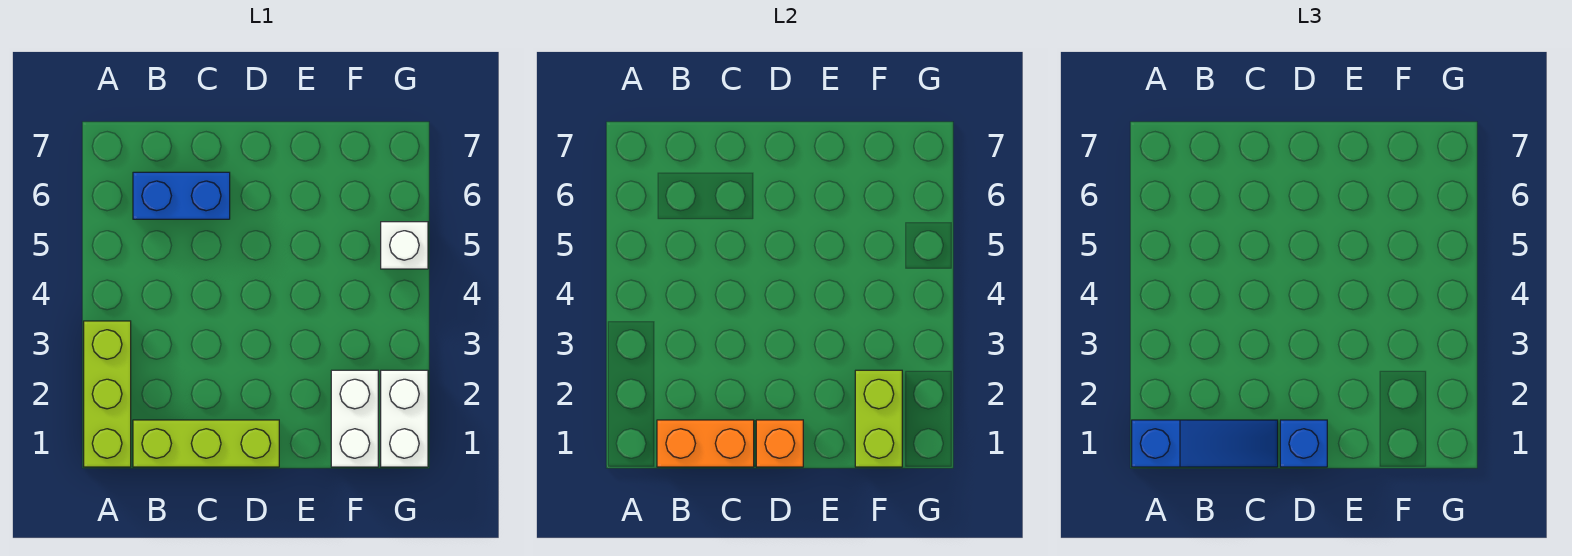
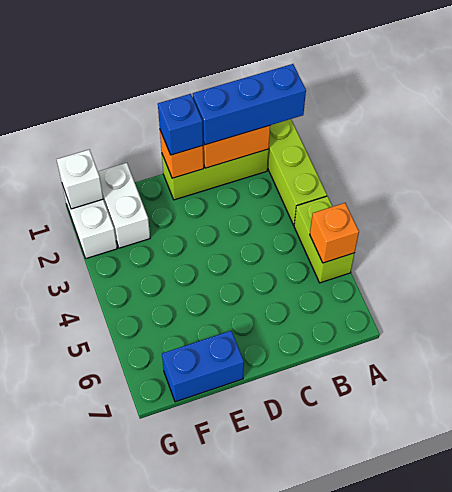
blue slope A1:C1 level 3 top A -> blue brick A1:C1 level 3
none -> orange brick A5 level 2
blue brick B6:C6 level 1 -> blue brick E7:F7 level 1
lime brick F1:F2 level 2 -> lime brick A4:A5 level 1
white brick G5 level 1 -> white brick G1 level 2

